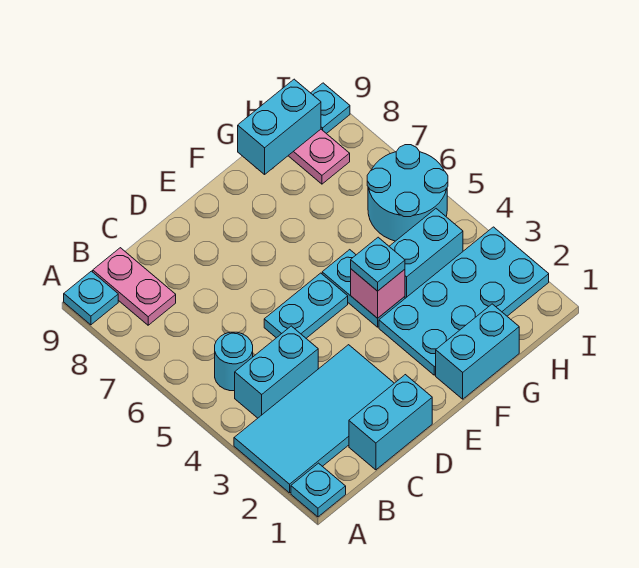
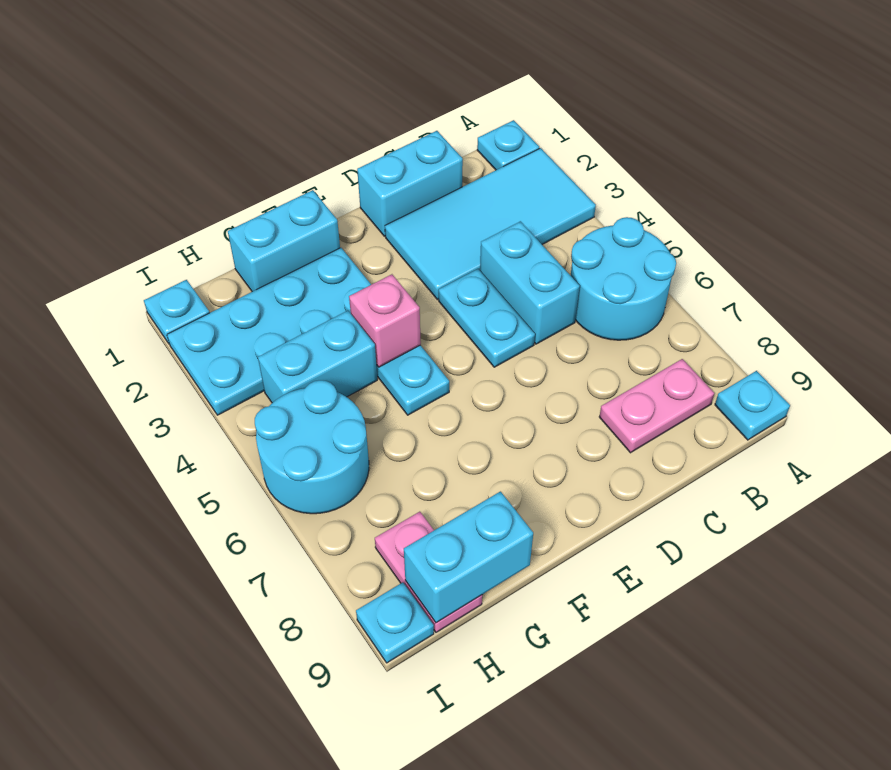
cyan brick B4:C4 level 1 -> cyan brick C4:C5 level 1
cyan round brick B5 level 1 -> cyan round brick A5:B6 level 1
pink plate B8:B9 level 1 -> pink plate B8:C8 level 1
cyan plate D5:E5 level 1 -> cyan plate D4:D5 level 1
cyan plate F4 level 3 -> cyan plate I1 level 1

